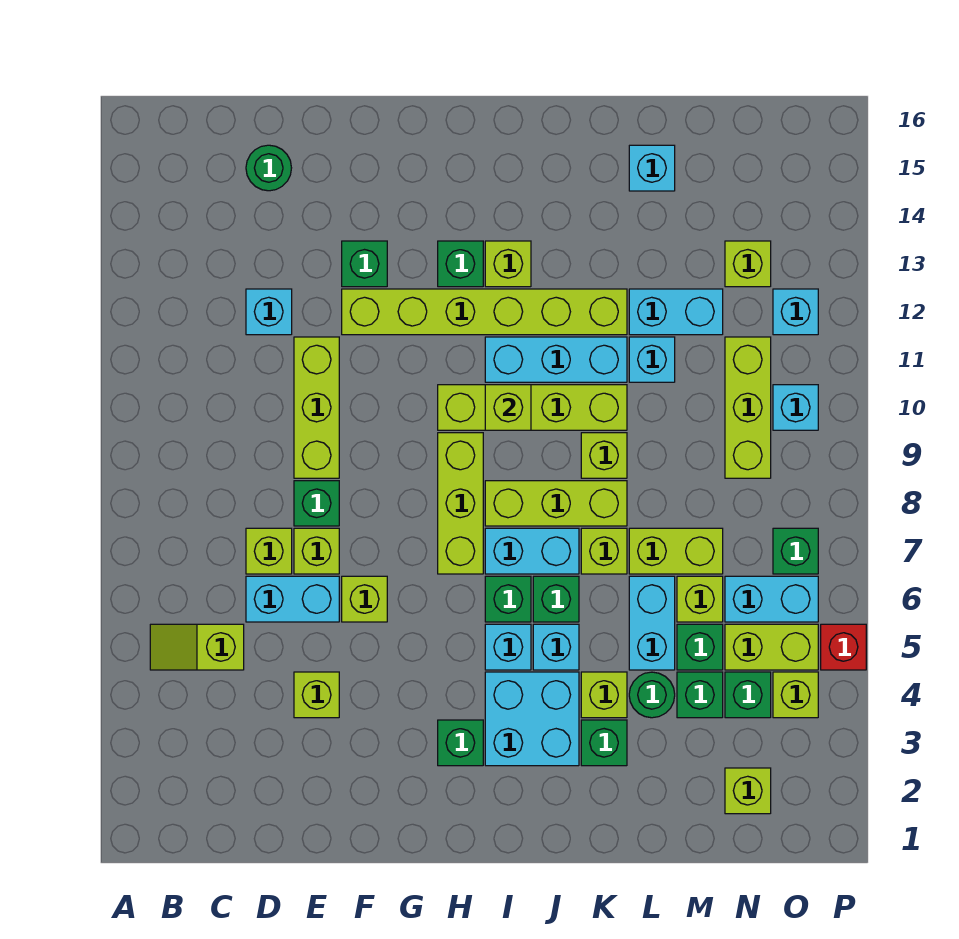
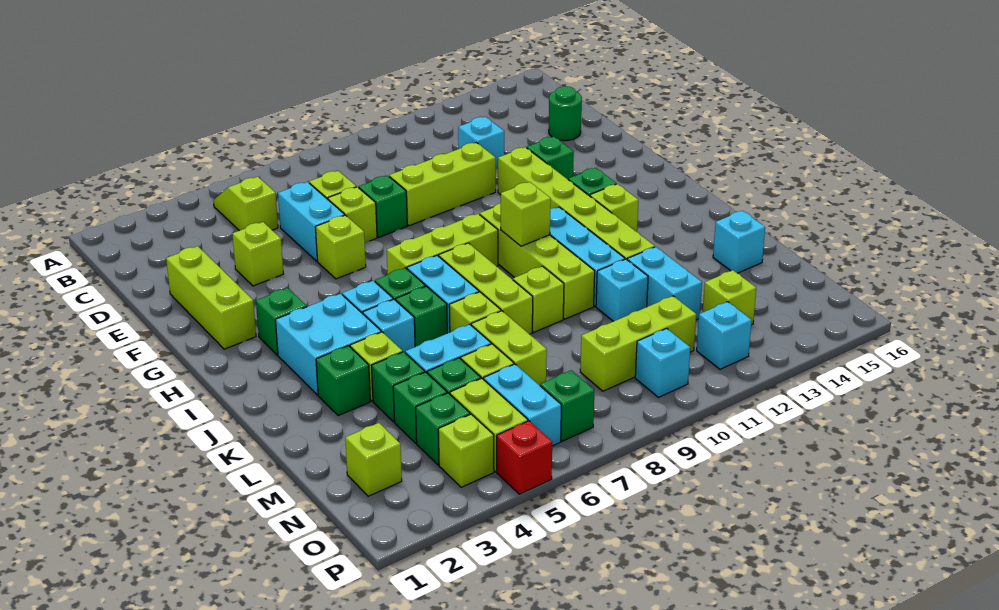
none -> lime brick E2:G2 level 1
green round brick L4 level 1 -> green brick L4 level 1

